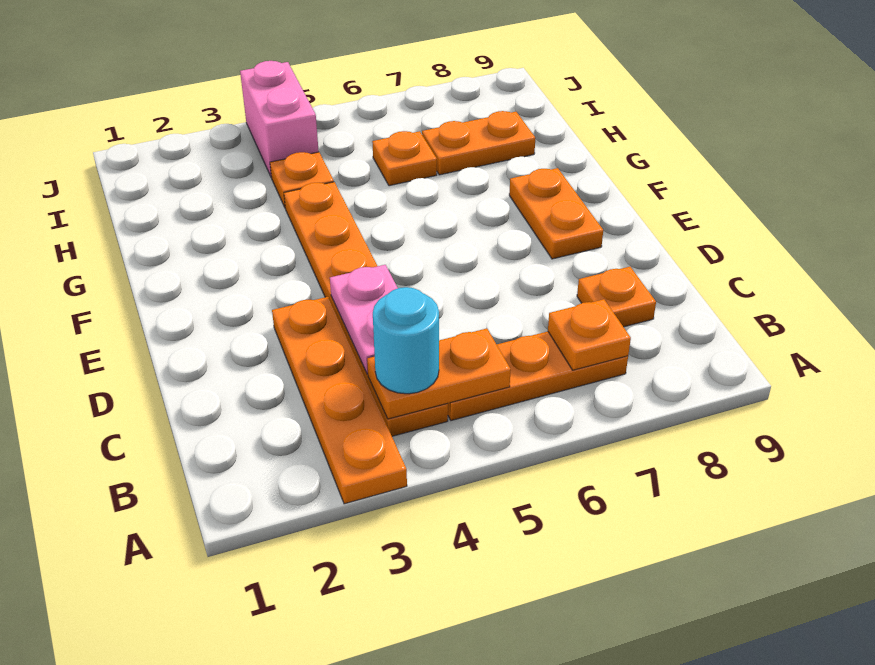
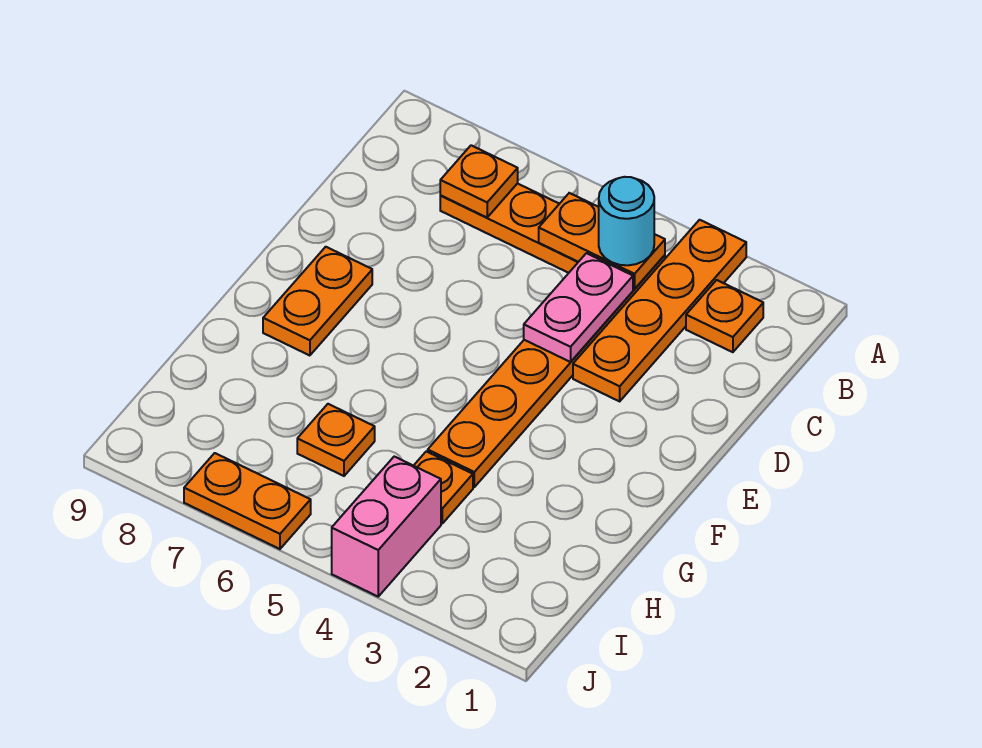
orange plate C8 level 1 -> orange plate B2 level 1
orange plate H7:H8 level 1 -> orange plate J6:J7 level 1

